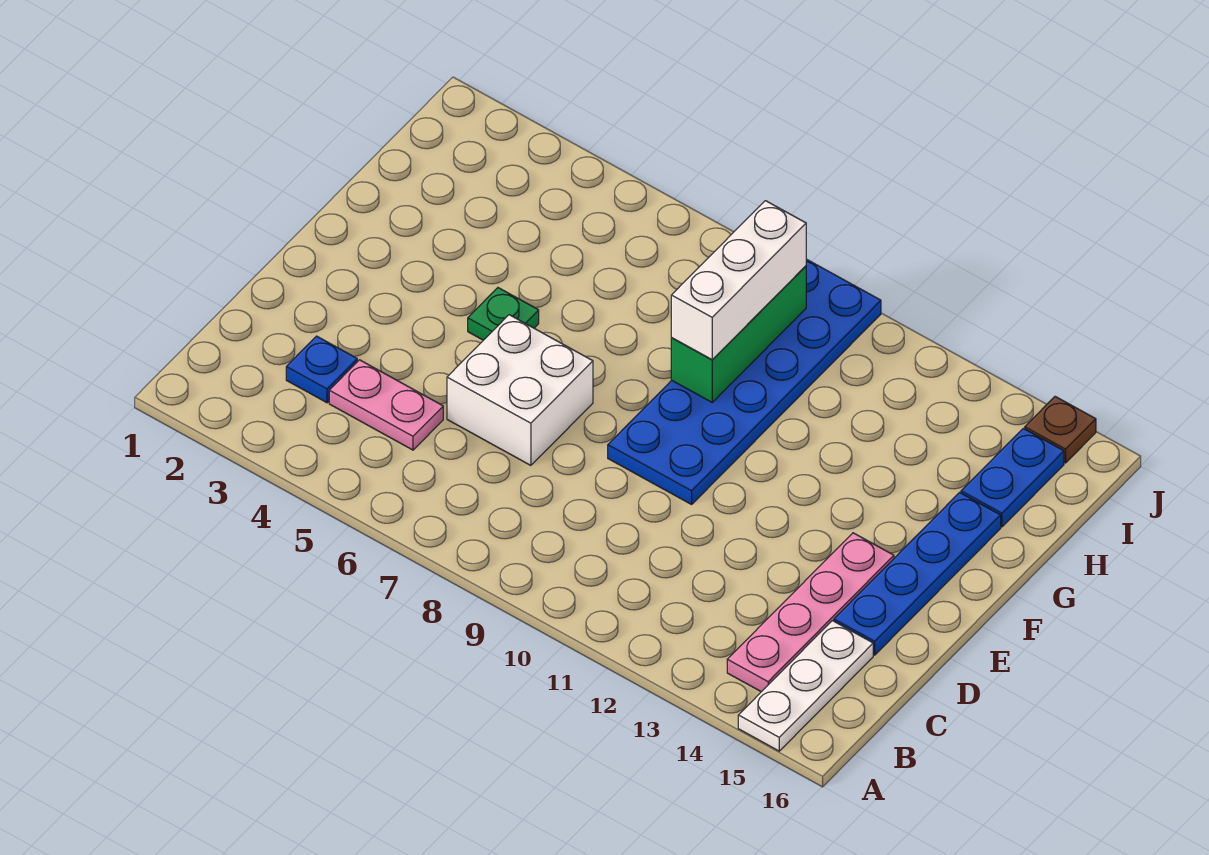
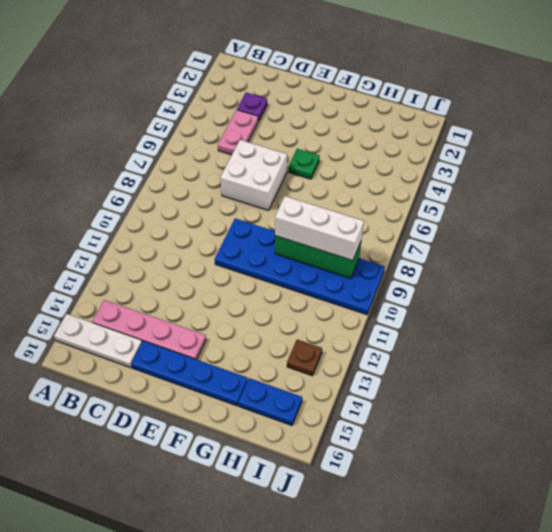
blue plate C3 level 1 -> purple plate C3 level 1
brown plate J15 level 1 -> brown plate I13 level 1

